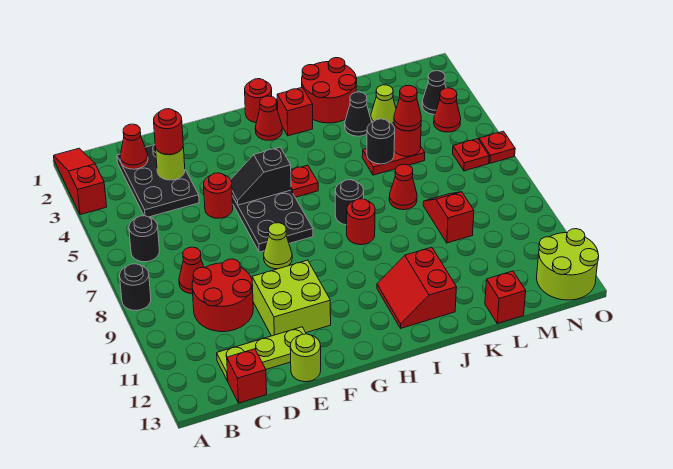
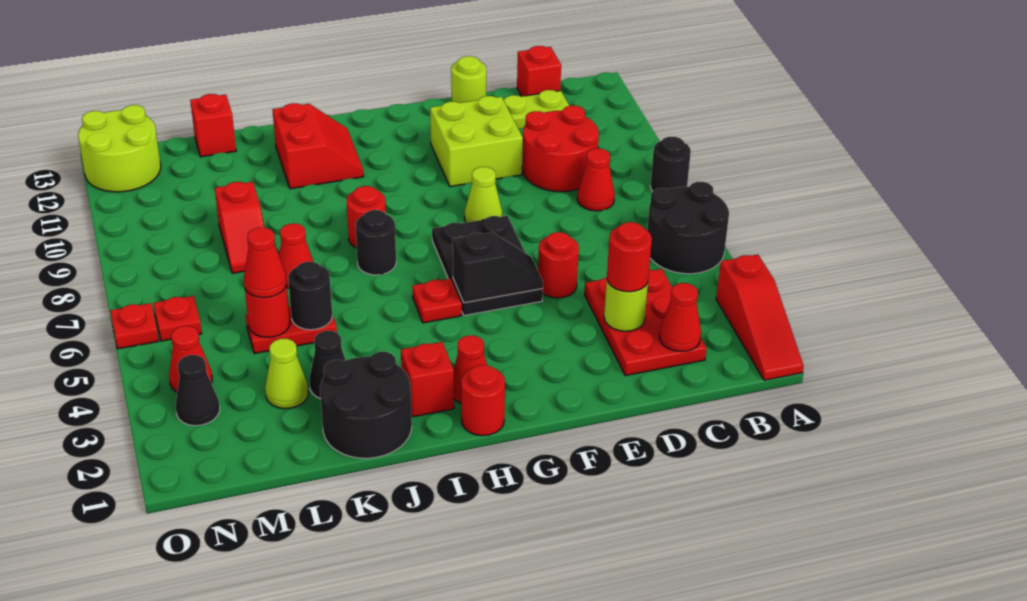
black round brick B6 level 1 -> black round brick A5:B6 level 1
black plate C2:D4 level 1 -> red plate C2:D4 level 1
red round brick J1:K2 level 1 -> black round brick J1:K2 level 1

